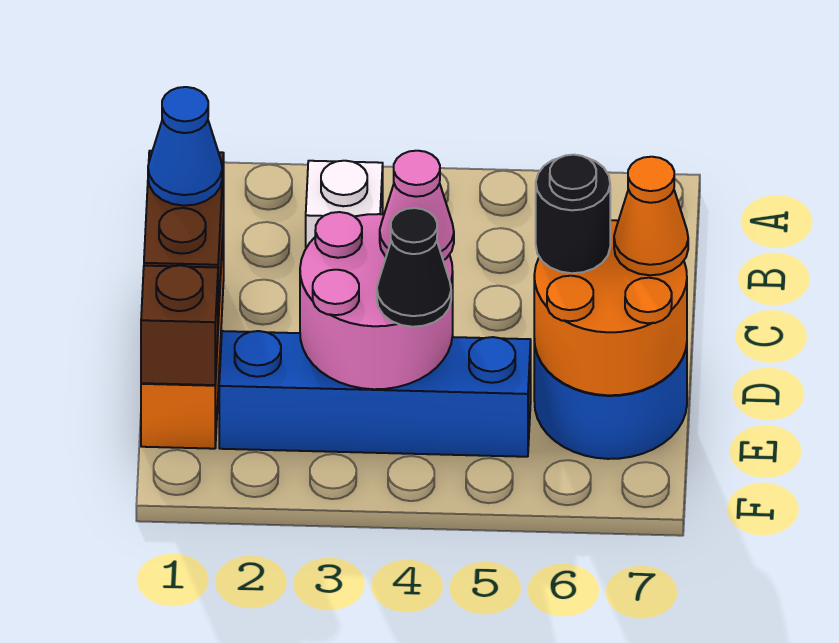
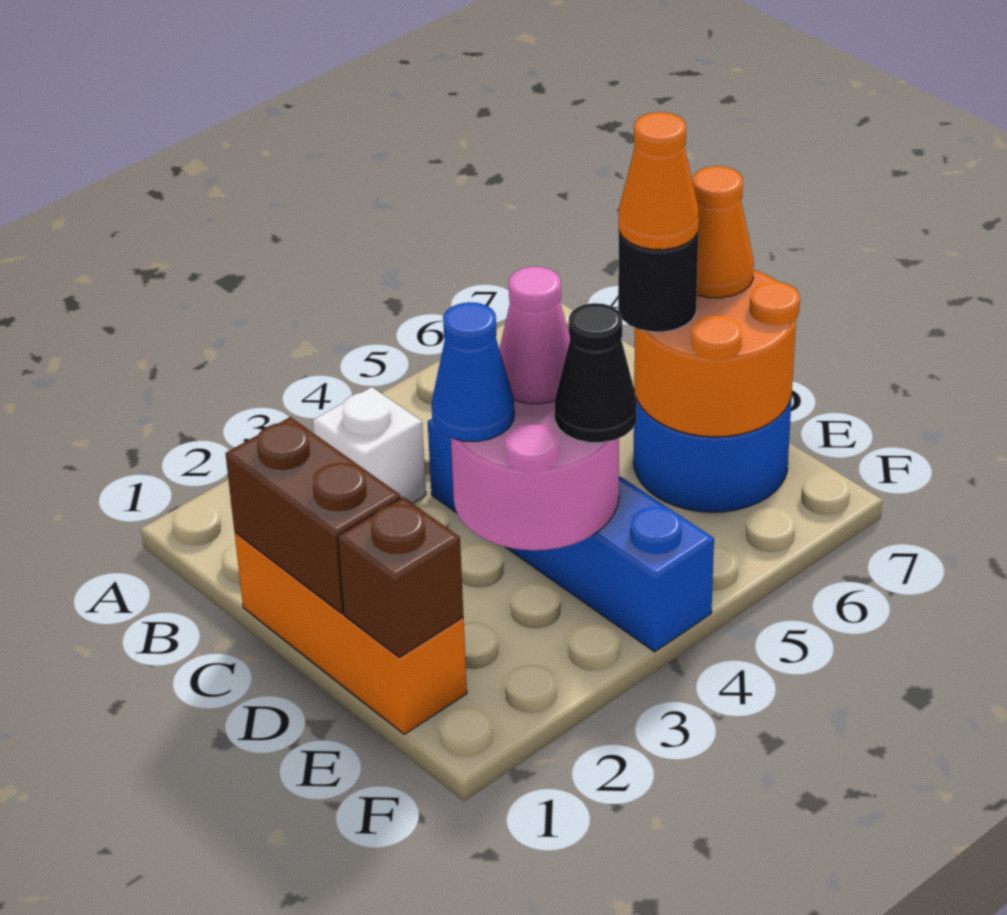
blue cone C1 level 3 -> blue cone D3 level 3
none -> orange cone D6 level 4
blue brick E2:E5 level 1 -> blue brick C4:F4 level 1

